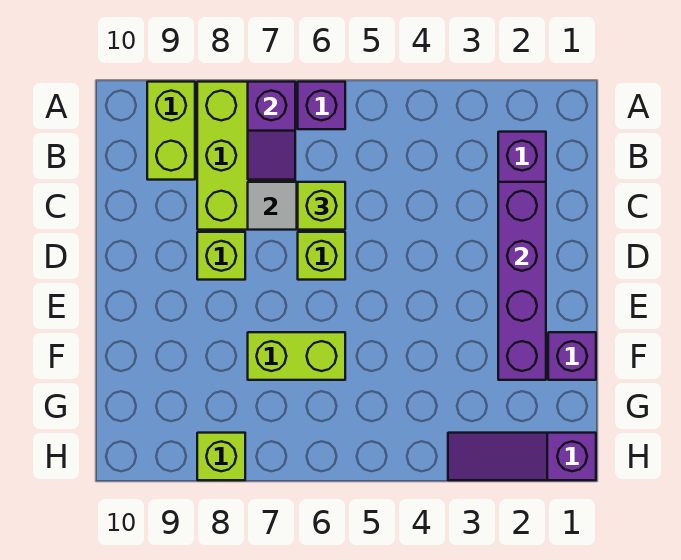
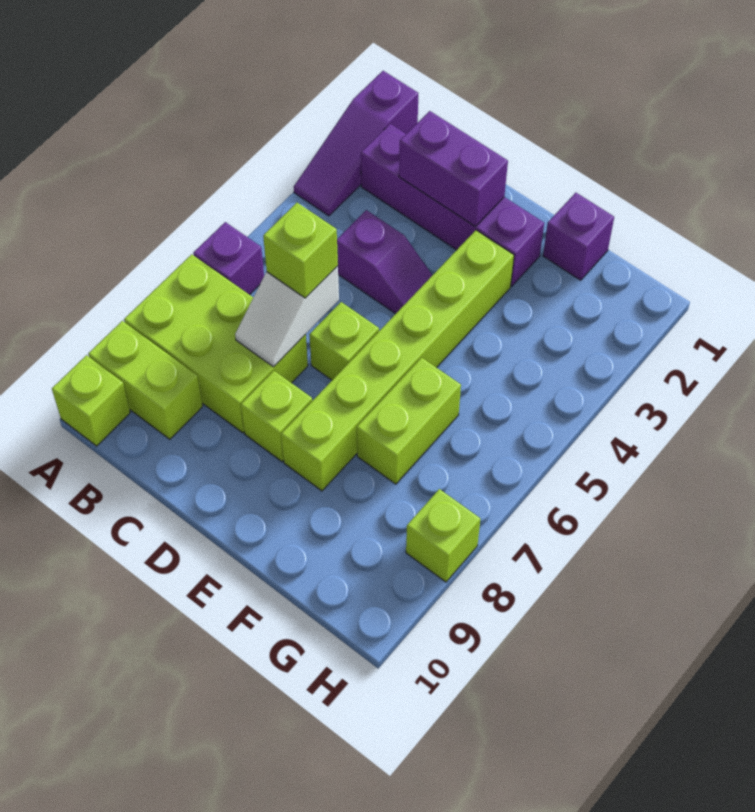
purple slope A7:B7 level 2 top A -> purple slope C4:D4 level 1 top C
none -> lime brick A10 level 1
purple brick C2:F2 level 2 -> purple brick C2:D2 level 2
none -> lime brick E3:E8 level 1
purple slope H1:H3 level 1 top 1 -> purple slope A1:A3 level 1 top 1

